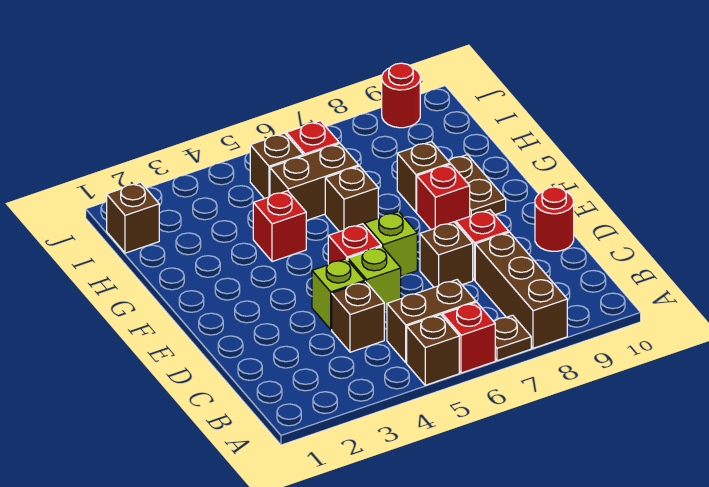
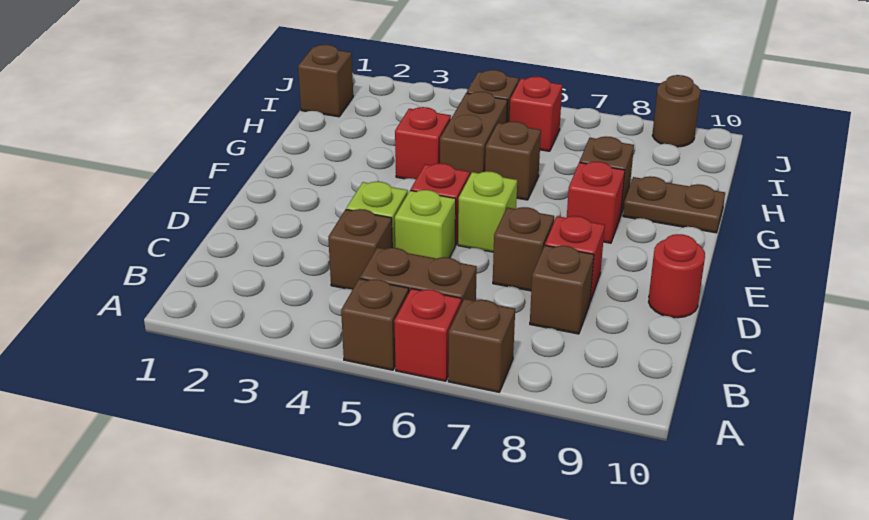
brown plate A7 level 1 -> brown brick A7 level 1
brown brick A8:C8 level 1 -> brown brick C8 level 1
brown plate F9:G9 level 1 -> brown plate G9:G10 level 1
brown brick H5:H6 level 1 -> brown brick G5:H5 level 1
red round brick J9 level 1 -> brown round brick J9 level 1

